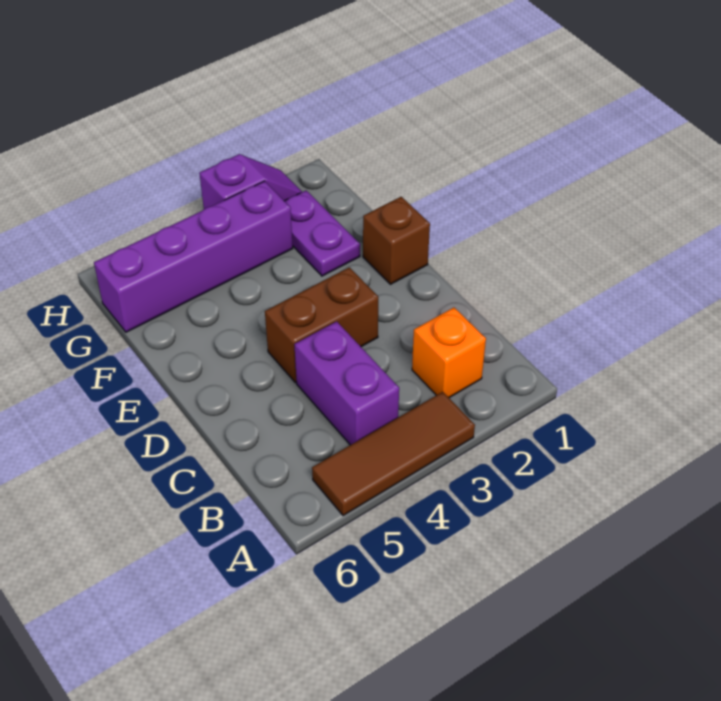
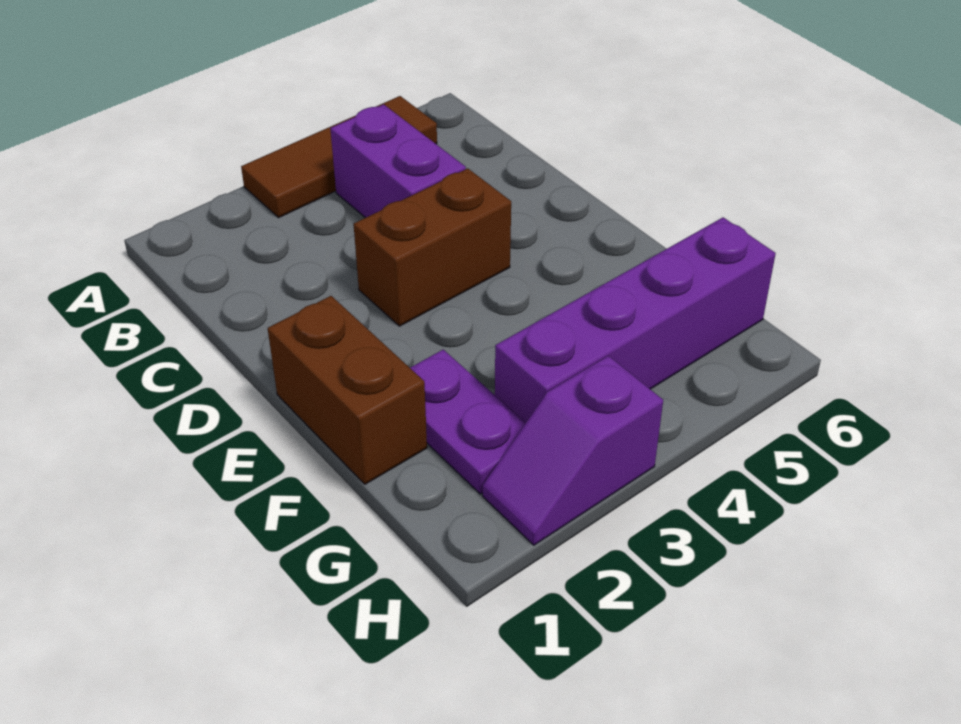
orange brick B2 level 1 -> none
brown brick E1 level 1 -> brown brick E1:F1 level 1

